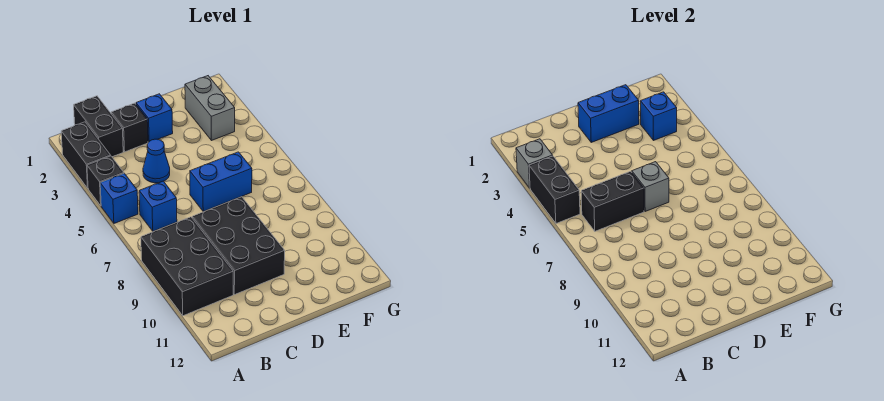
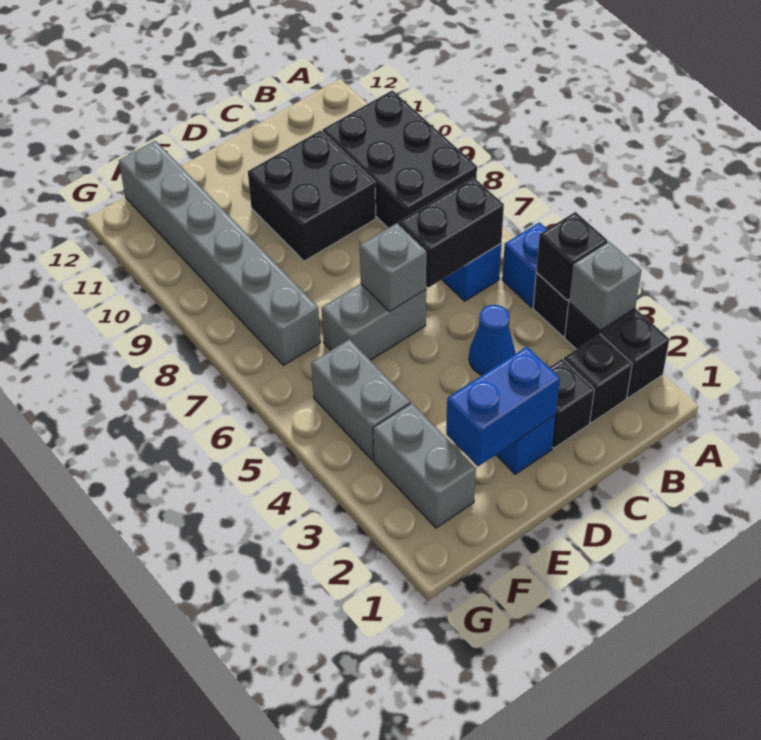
black brick A4:A5 level 2 -> black brick A4 level 2
black brick B1:B2 level 1 -> black brick B2 level 1
black brick C8:D10 level 1 -> black brick C9:D10 level 1
blue brick D6:E6 level 1 -> grey brick D6:E6 level 1
blue brick F3 level 2 -> none
none -> grey brick F4:F5 level 1
none -> grey brick F7:F12 level 1

